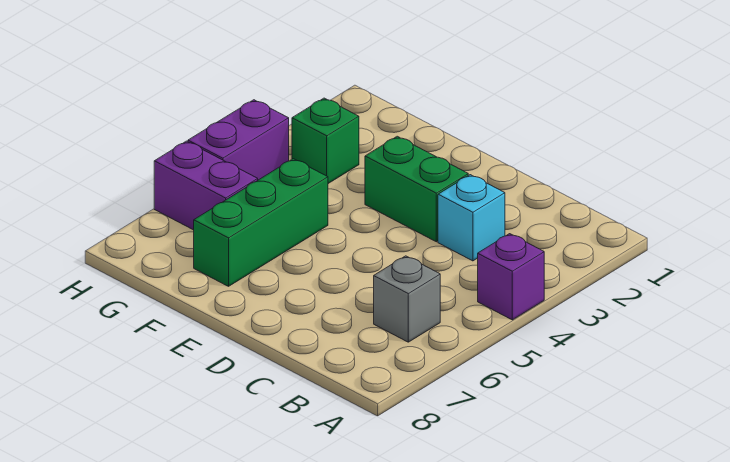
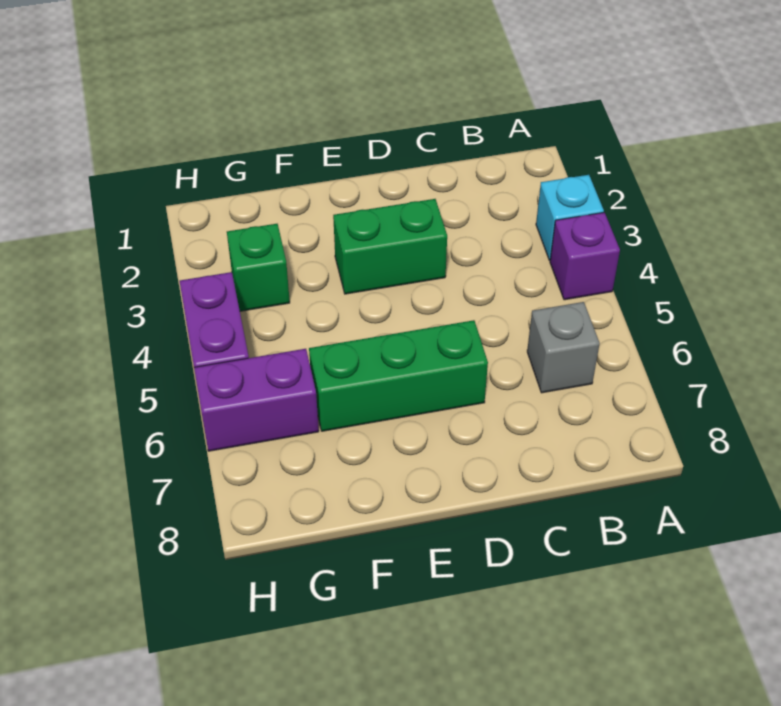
cyan brick C3 level 1 -> cyan brick A3 level 1
green brick F5:F7 level 1 -> green brick D6:F6 level 1

